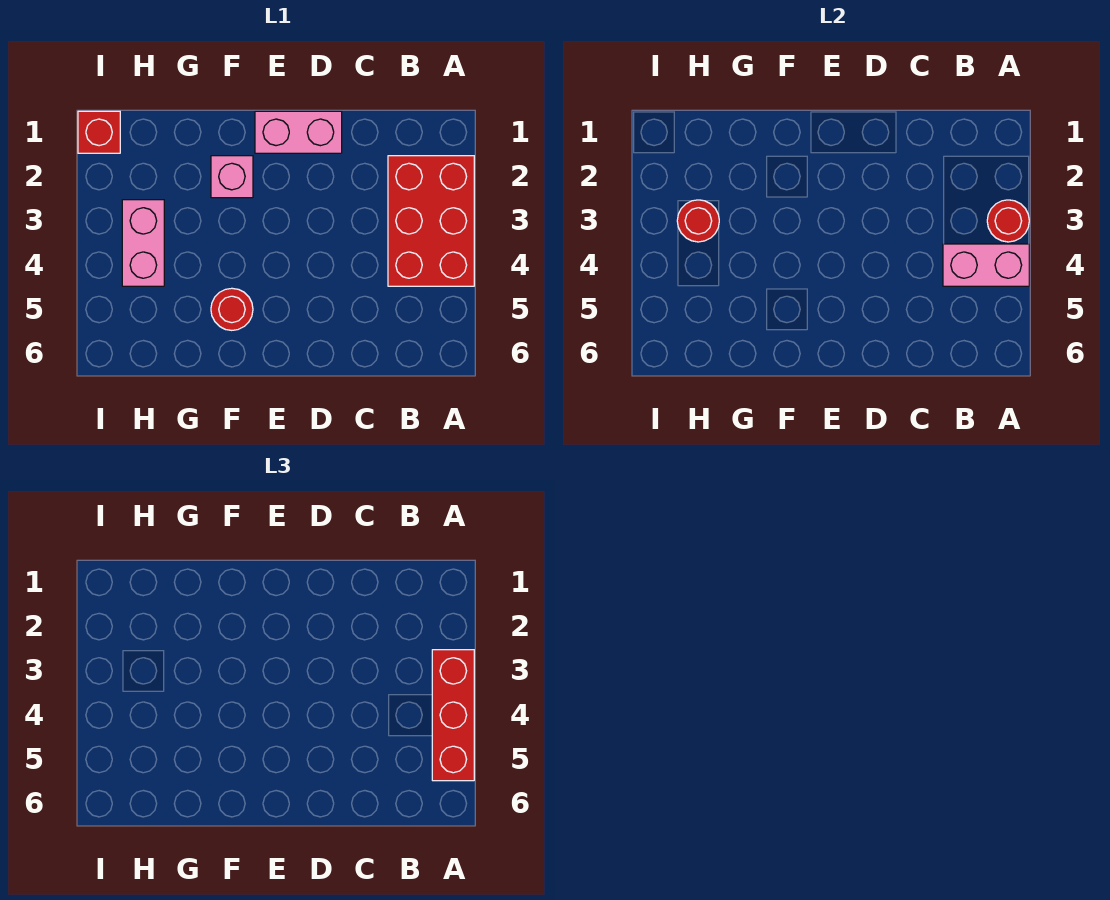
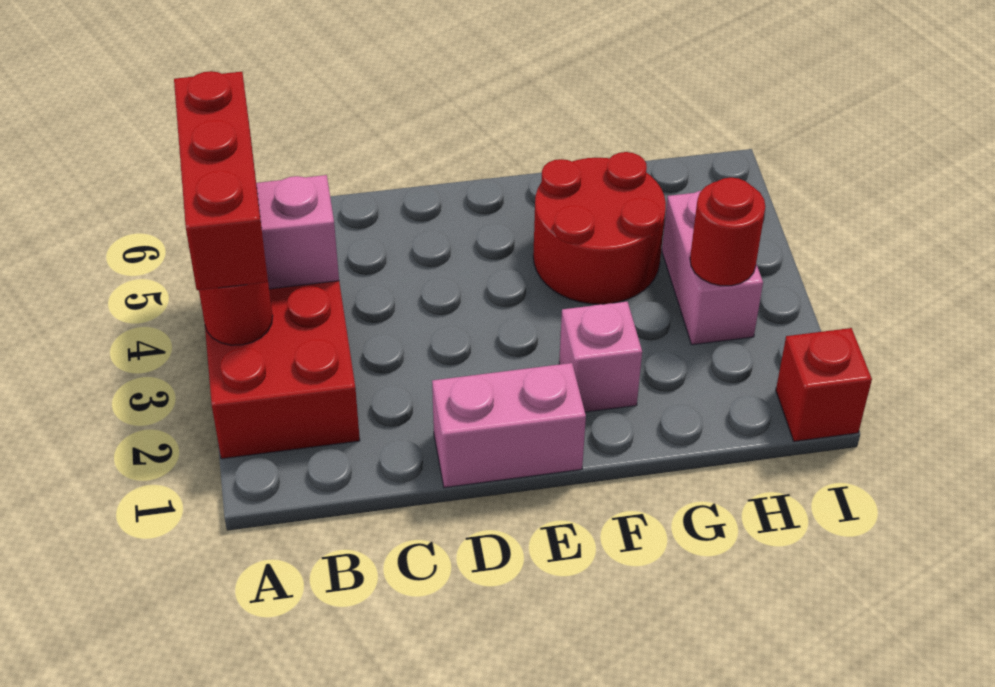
red round brick F5 level 1 -> red round brick F4:G5 level 1

